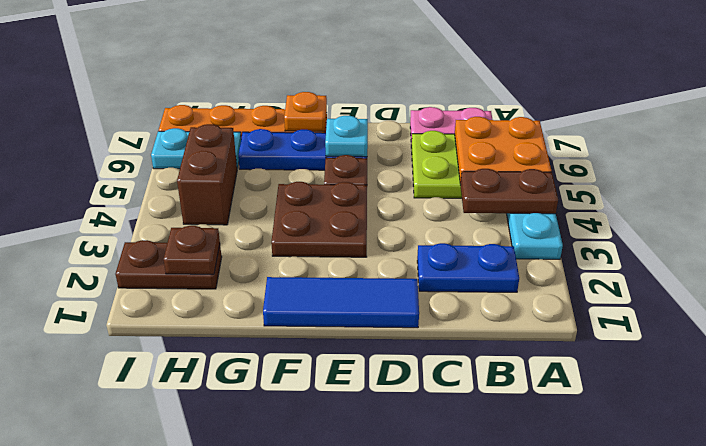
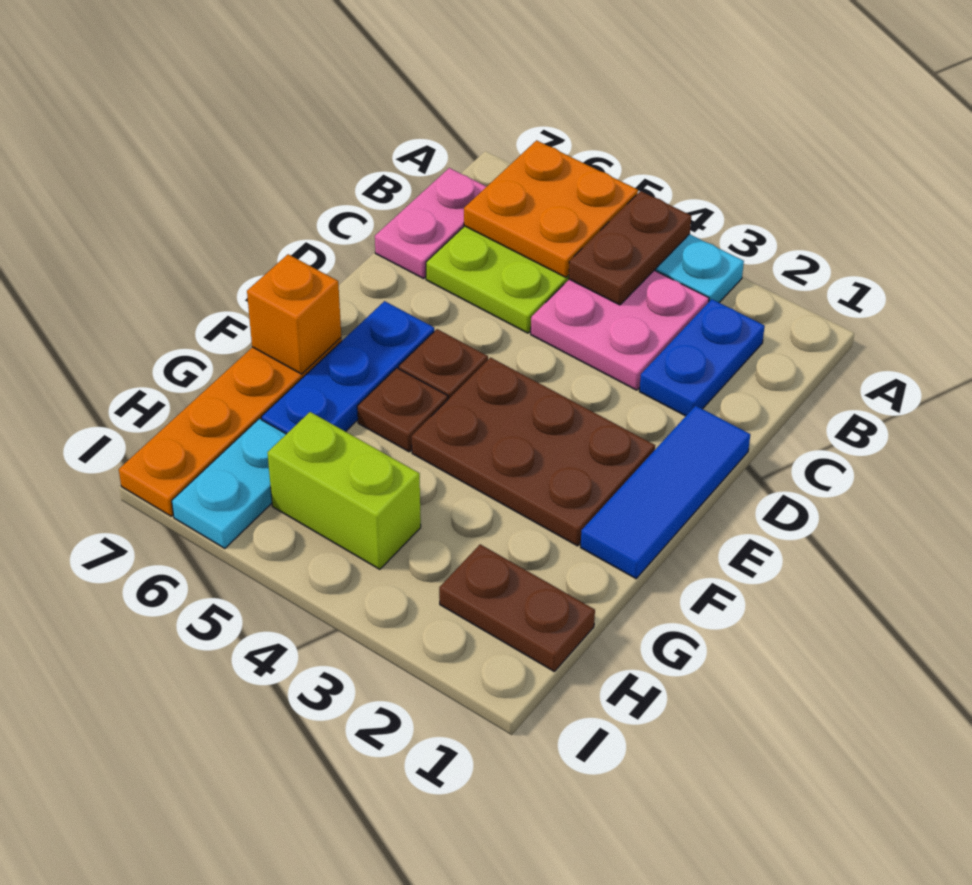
none -> pink plate B3:C4 level 1
brown plate E3:F4 level 1 -> brown plate E2:F4 level 1
cyan plate E6 level 2 -> none
orange plate F7 level 2 -> orange brick F7 level 2
brown plate H2:I2 level 1 -> brown plate H1:H2 level 1
brown plate H2 level 2 -> brown plate F5 level 1
brown brick H4:H5 level 1 -> lime brick H4:H5 level 1

